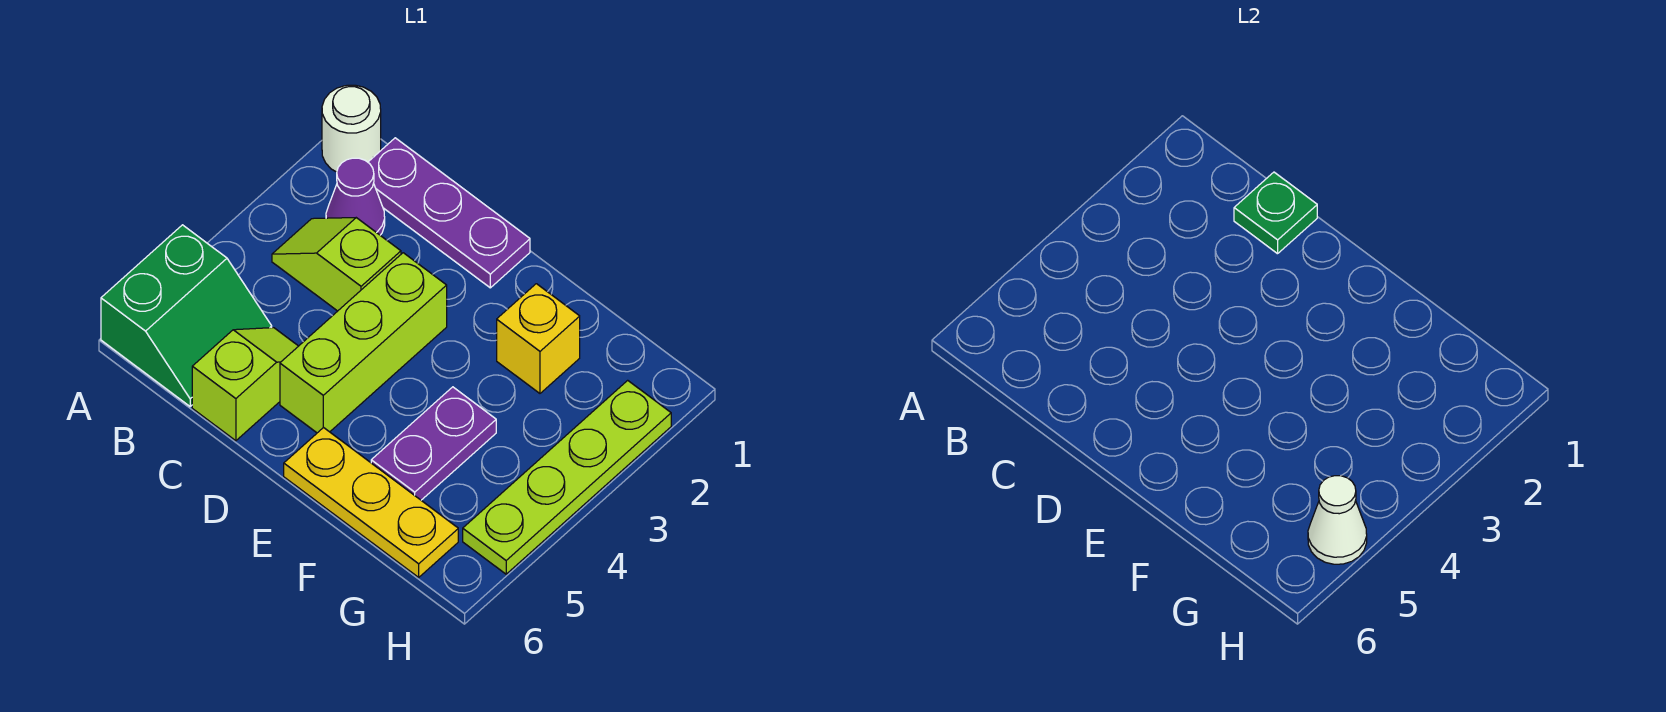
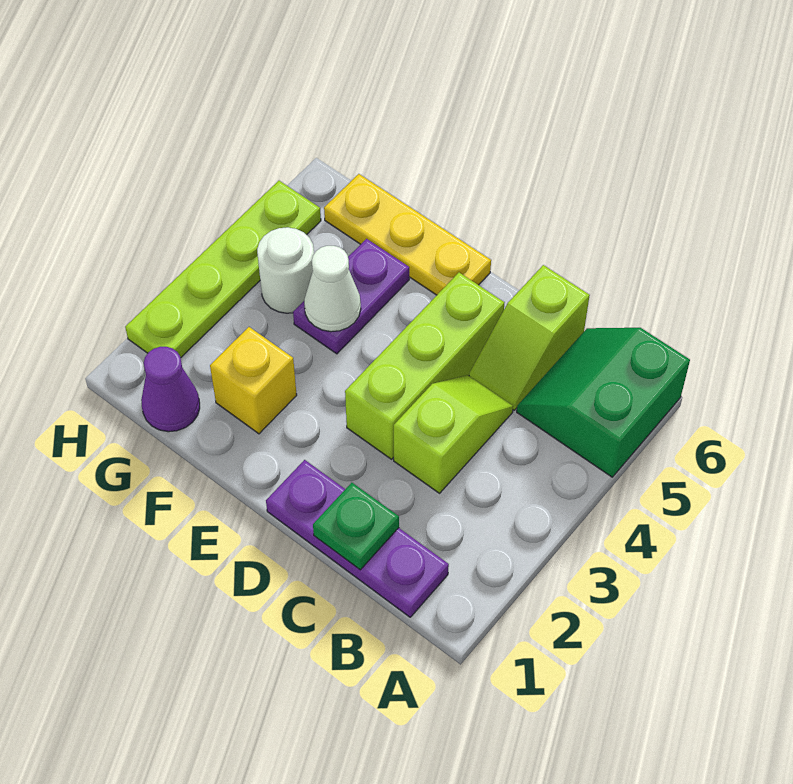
white round brick A1 level 1 -> white round brick G4 level 1
purple cone B2 level 1 -> purple cone G1 level 1
lime slope B3:C3 level 1 top C -> lime slope C3:C4 level 1 top 3
white cone H5 level 2 -> white cone F4 level 2

